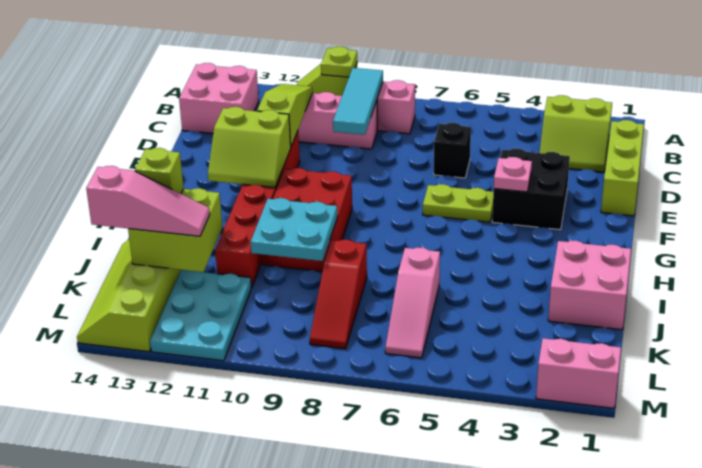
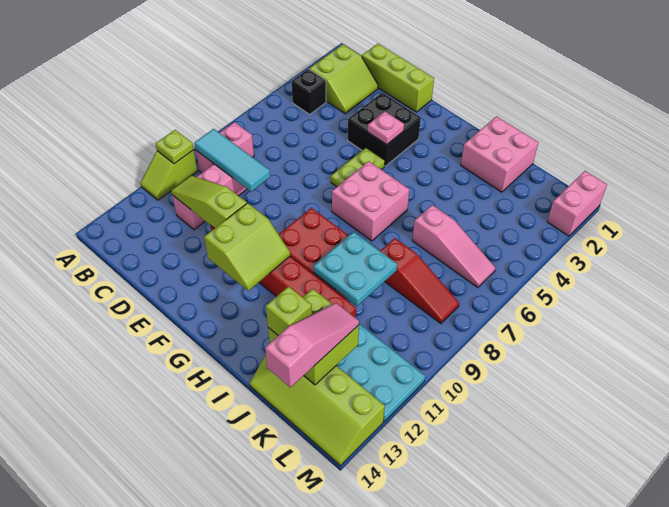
pink brick B13:C14 level 1 -> pink brick G6:H7 level 1
black brick D6 level 1 -> black brick B4 level 1

